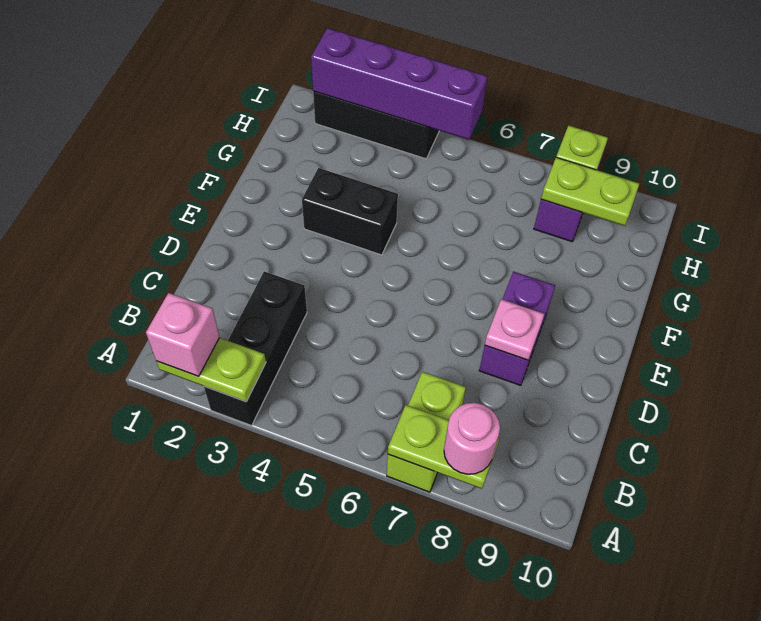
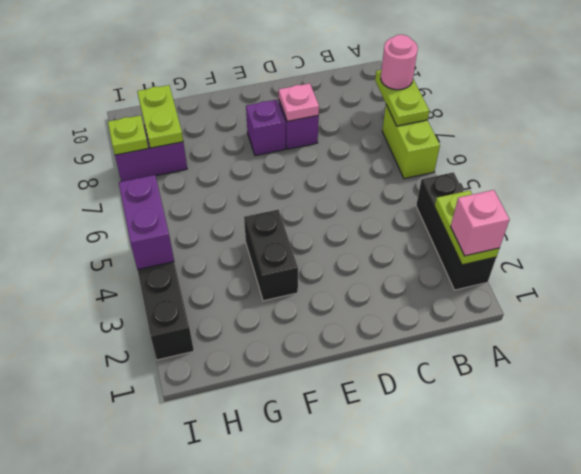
black brick A3:C3 level 1 -> black brick A2:A4 level 1
lime brick A7:B7 level 1 -> lime brick A6:A7 level 1
purple brick I2:I5 level 2 -> purple brick I4:I5 level 2

